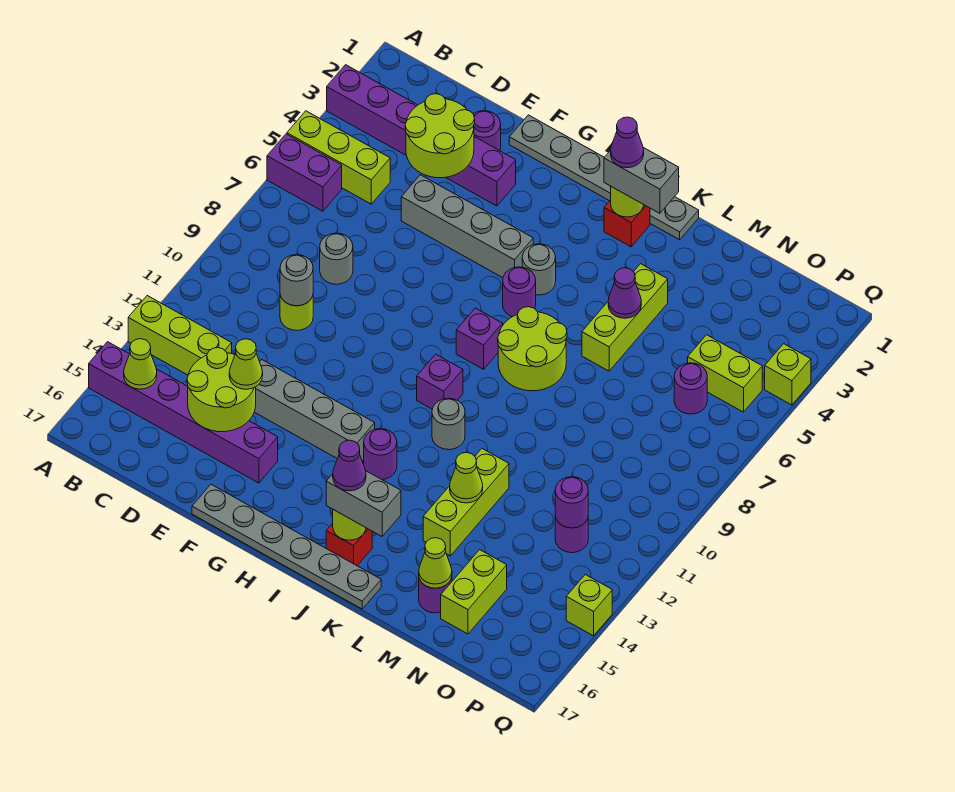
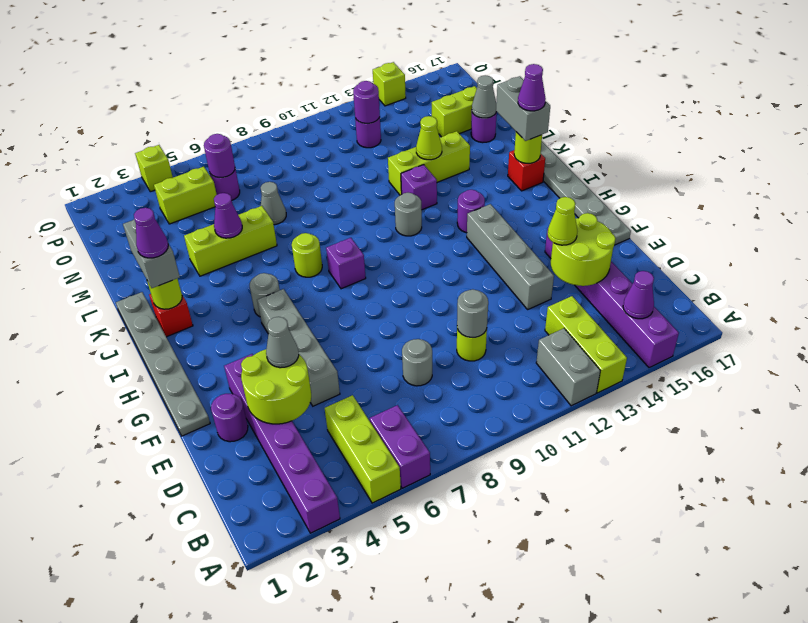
none -> grey brick A12:B12 level 1
lime cone B15 level 2 -> purple cone B15 level 2
none -> grey cone E4 level 3
purple round brick I6 level 1 -> purple round brick O6 level 2
purple brick I10 level 1 -> purple brick K12 level 1
lime round brick J7:K8 level 1 -> lime round brick J7 level 1
none -> grey cone M7 level 1
lime cone M16 level 2 -> grey cone M16 level 2
lime brick O5:P5 level 1 -> lime brick O4:O5 level 1

